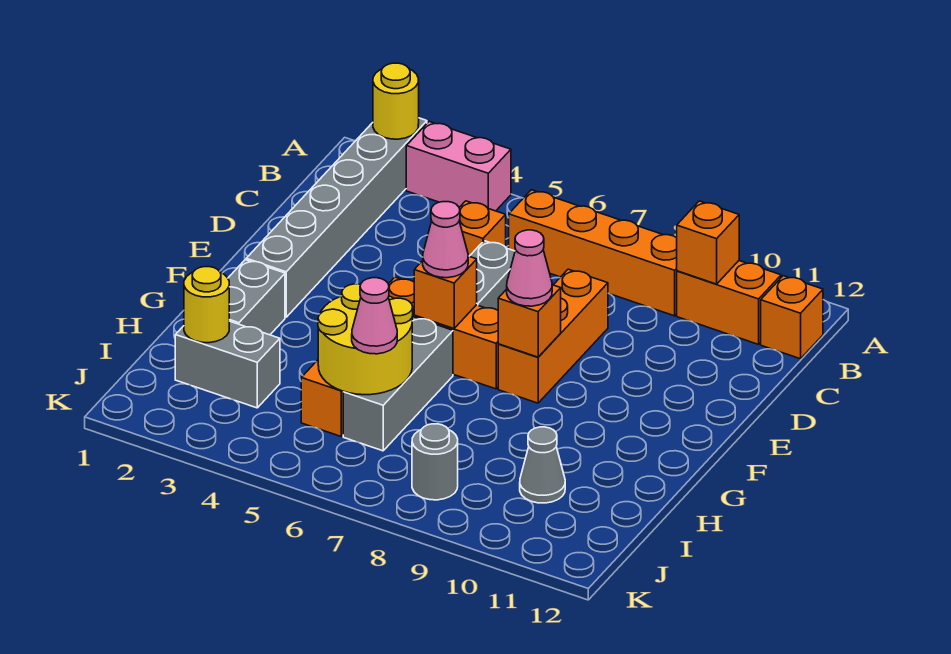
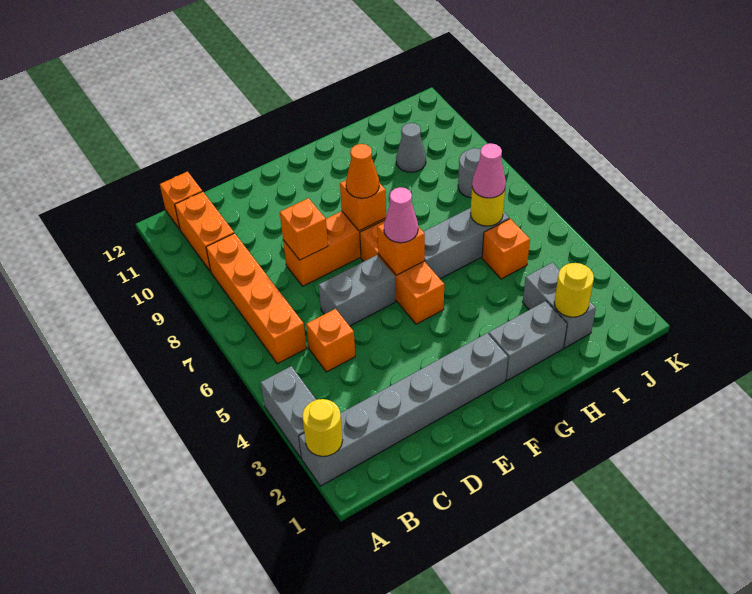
pink brick A3:A4 level 1 -> grey brick A3:A4 level 1
orange brick B10 level 2 -> orange brick D8 level 2
pink cone F8 level 3 -> orange cone F8 level 3
yellow round brick H5:I6 level 2 -> yellow round brick I6 level 2

